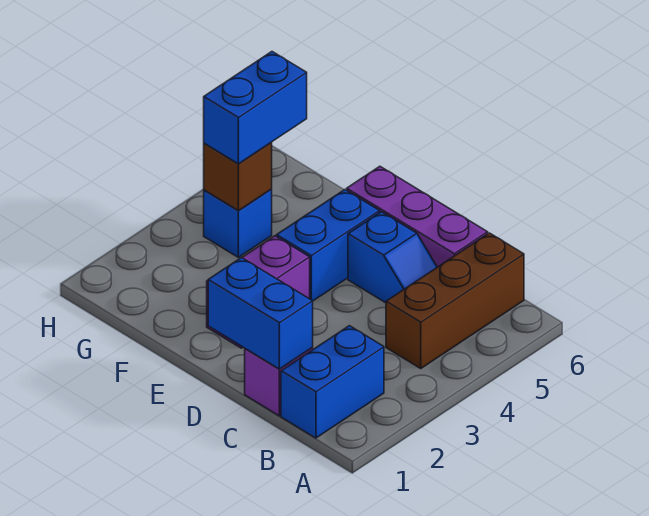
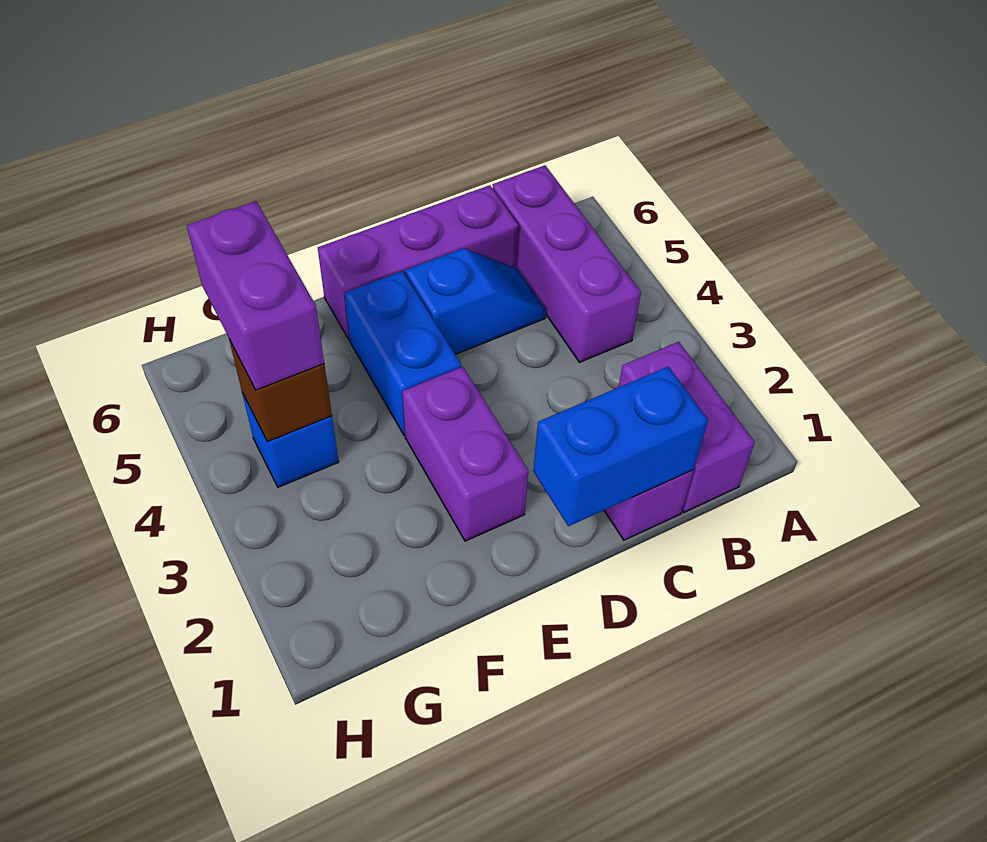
blue brick B1:B2 level 1 -> purple brick B1:B2 level 1
brown brick B4:B6 level 1 -> purple brick B4:B6 level 1
blue brick G4:G5 level 3 -> purple brick G4:G5 level 3

